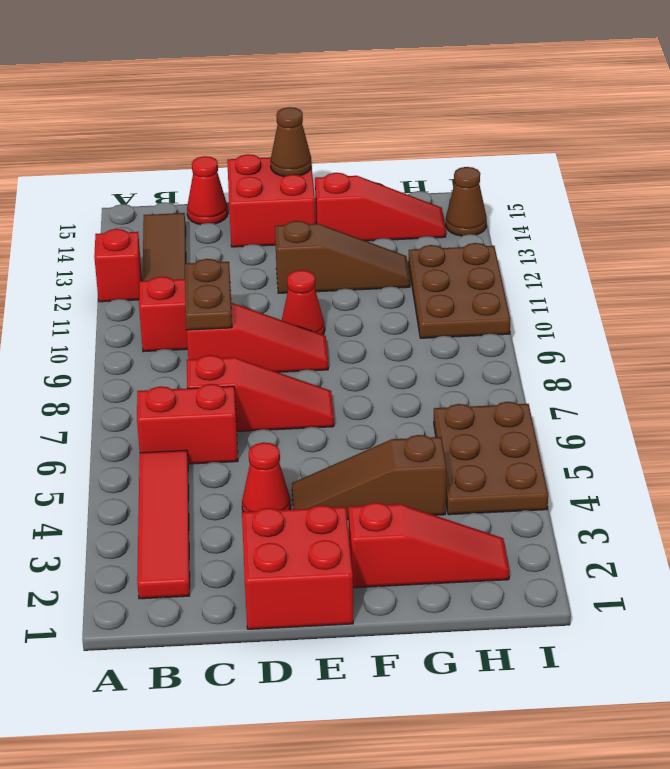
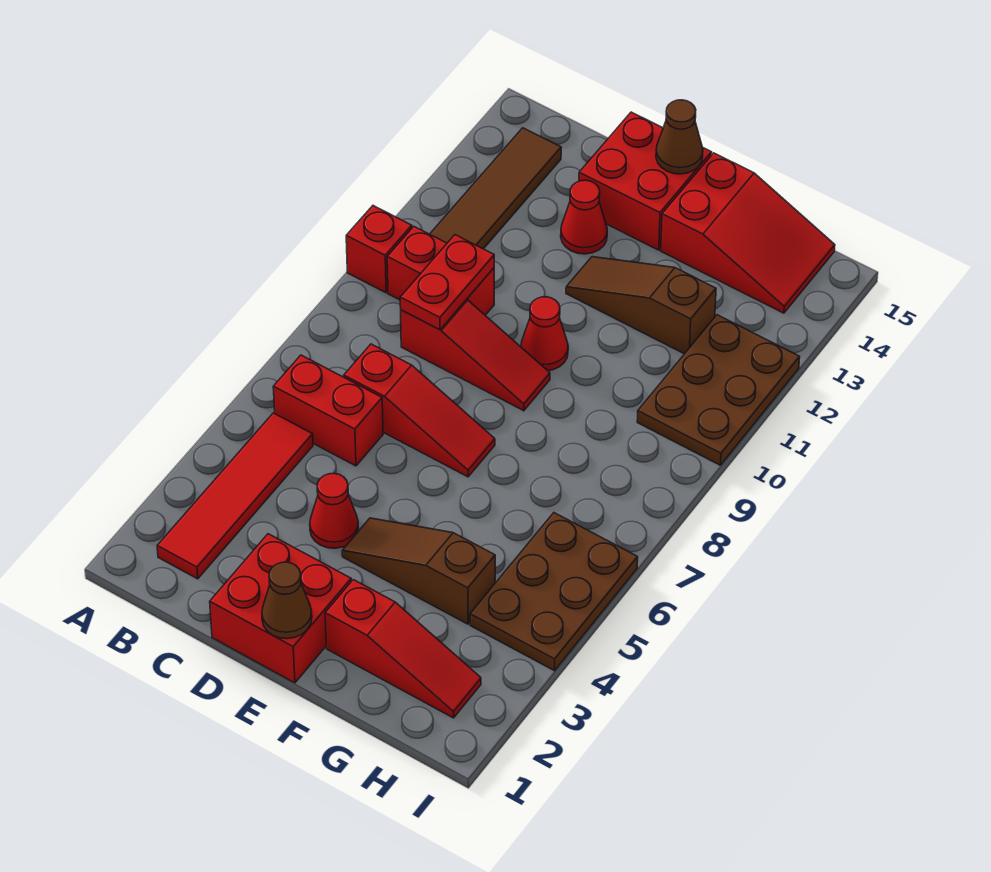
red brick A12 level 1 -> red brick A10 level 1
brown plate C9:C10 level 2 -> red plate C9:C10 level 2
red cone C15 level 1 -> red cone D13 level 1
brown slope E12:G12 level 1 top E -> brown slope E12:G12 level 1 top G
red slope F14:H14 level 1 top F -> red slope F14:H15 level 1 top F
brown cone I14 level 1 -> brown cone E1 level 2

